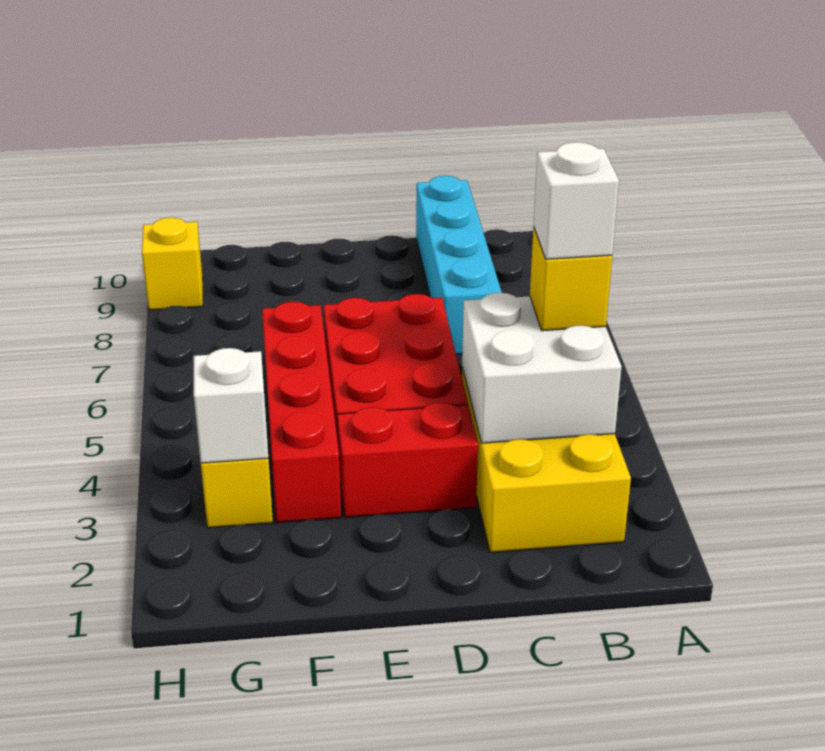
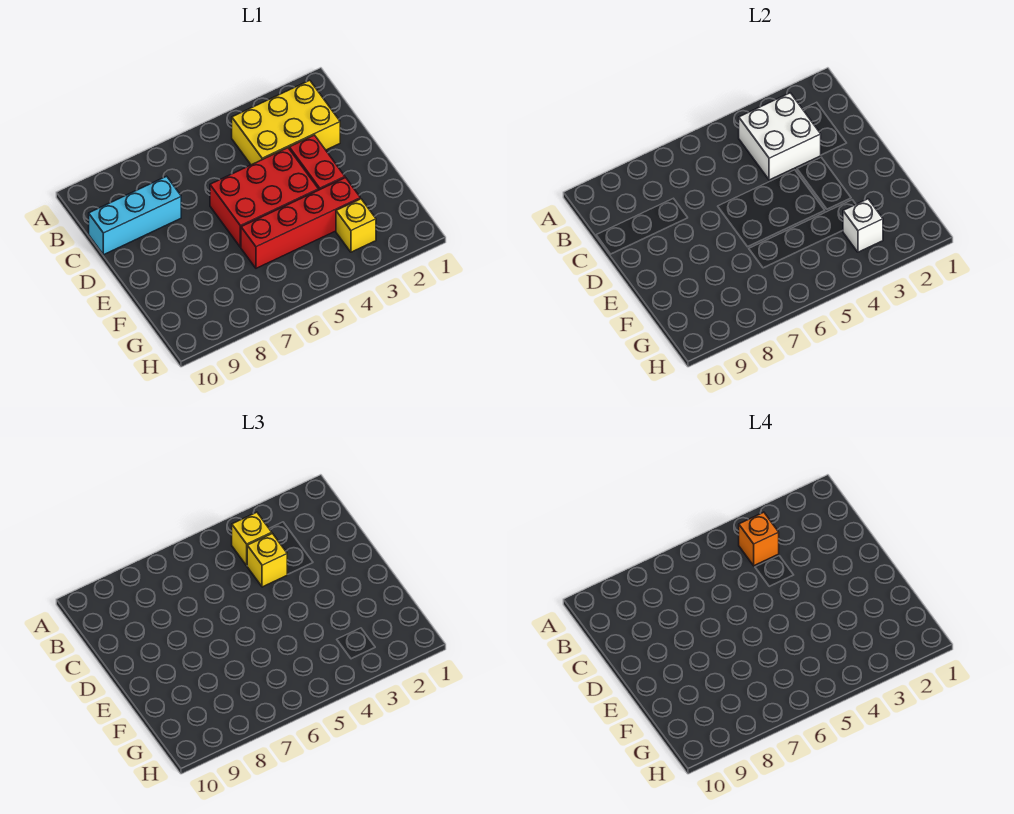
white brick B4 level 4 -> orange brick B4 level 4
cyan brick C7:C10 level 1 -> cyan brick C8:C10 level 1
yellow brick H9 level 1 -> yellow brick C4 level 3

